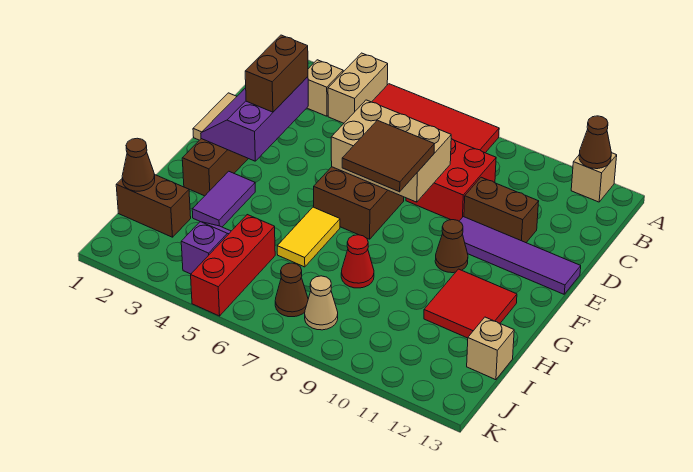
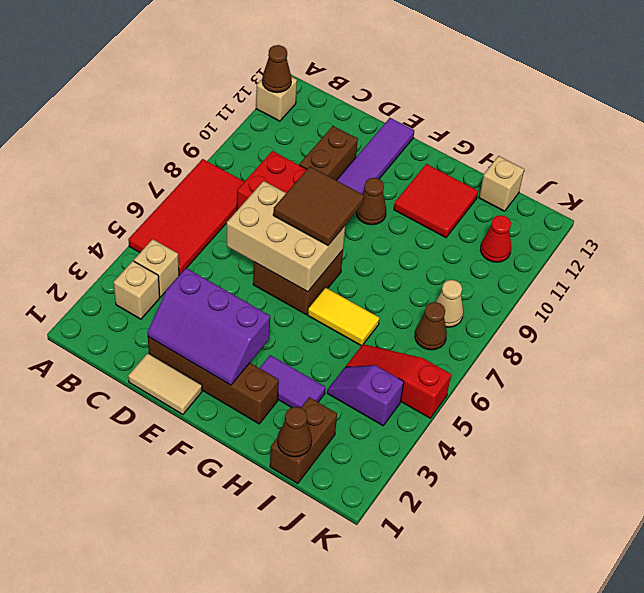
tan brick A4:B4 level 1 -> tan brick B4 level 1
brown brick D3:E3 level 3 -> none
tan brick D6:E8 level 2 -> tan brick D6:F7 level 2
red cone H8 level 1 -> red cone J11 level 1
red brick I5:K5 level 1 -> red slope I5:K5 level 1 top K

